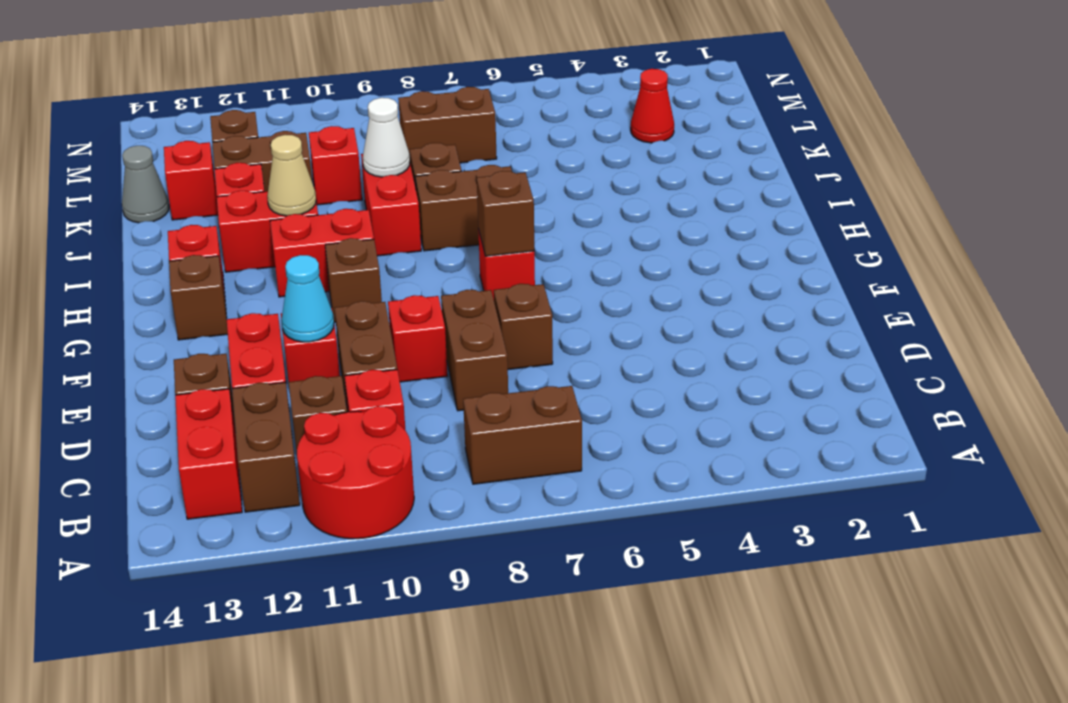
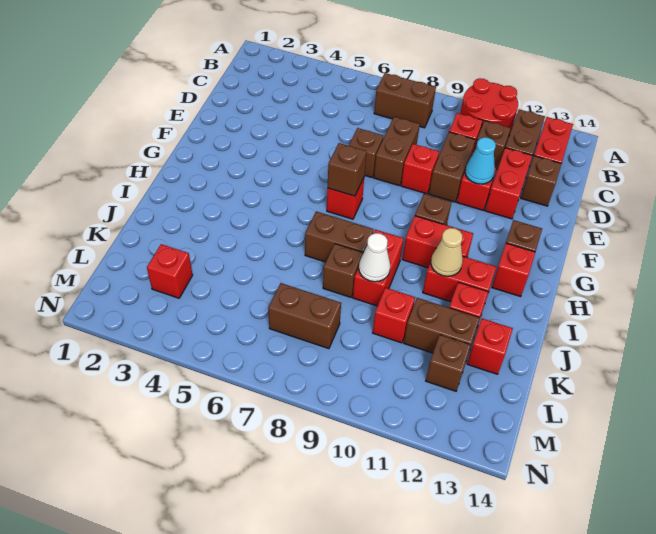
grey cone K14 level 1 -> none
red cone L3 level 1 -> red brick L3 level 1

